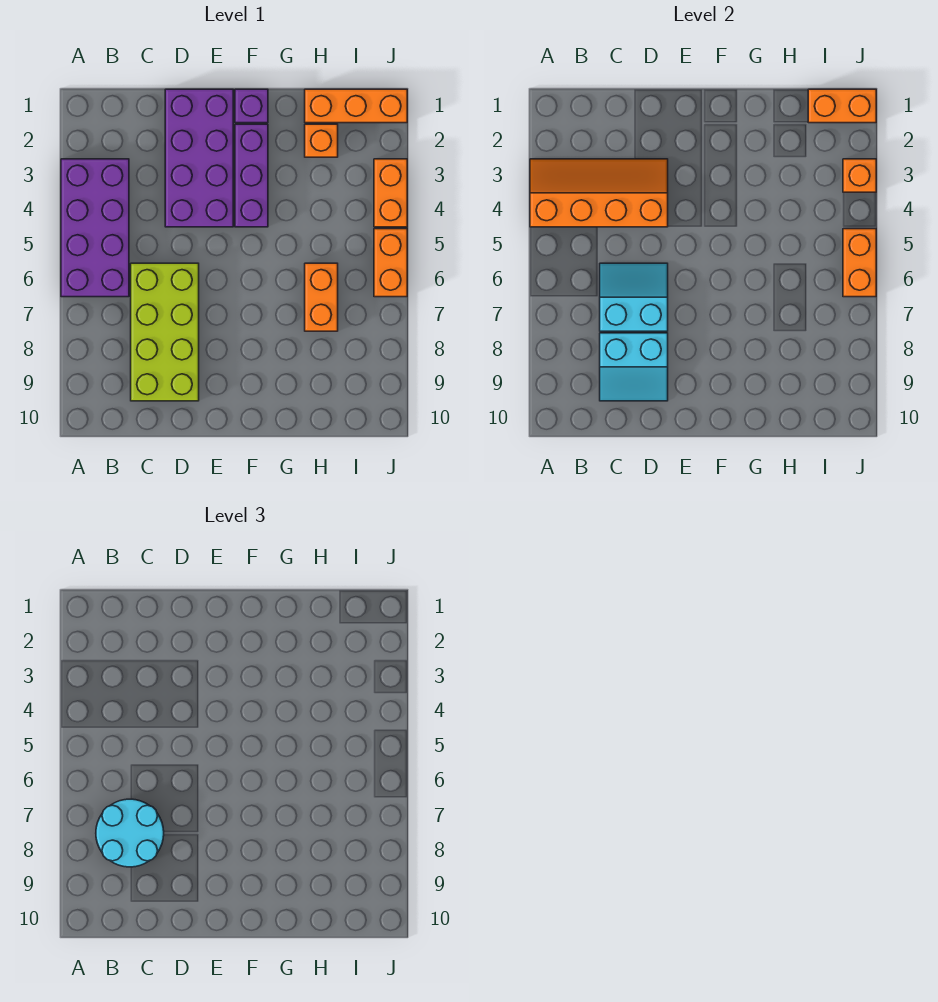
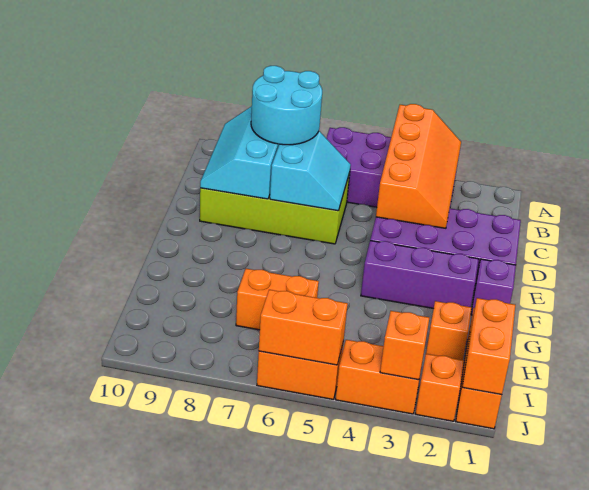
cyan slope C8:D9 level 2 top 8 -> cyan slope B8:D9 level 2 top 8
none -> orange brick J2 level 1

